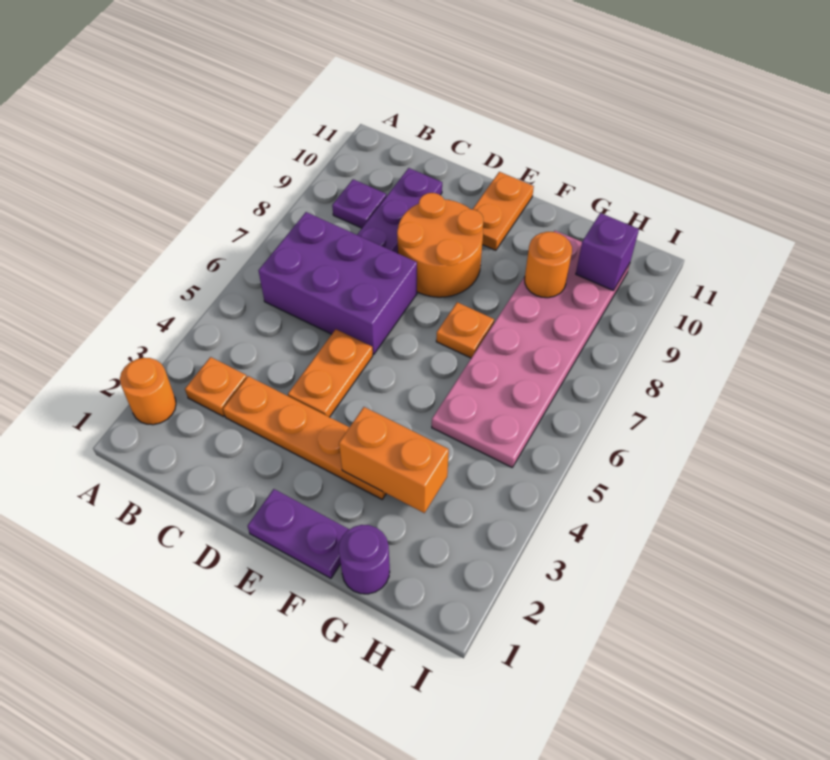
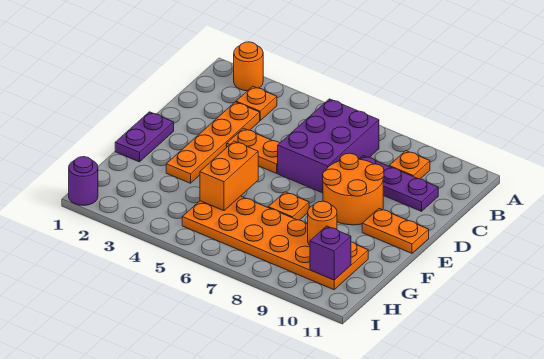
purple plate B9 level 1 -> orange plate B9 level 1
orange brick F3:G3 level 2 -> orange brick F5:G5 level 2
purple round brick G1 level 1 -> purple round brick I1 level 1
pink plate G5:H10 level 1 -> orange plate G5:H10 level 1

